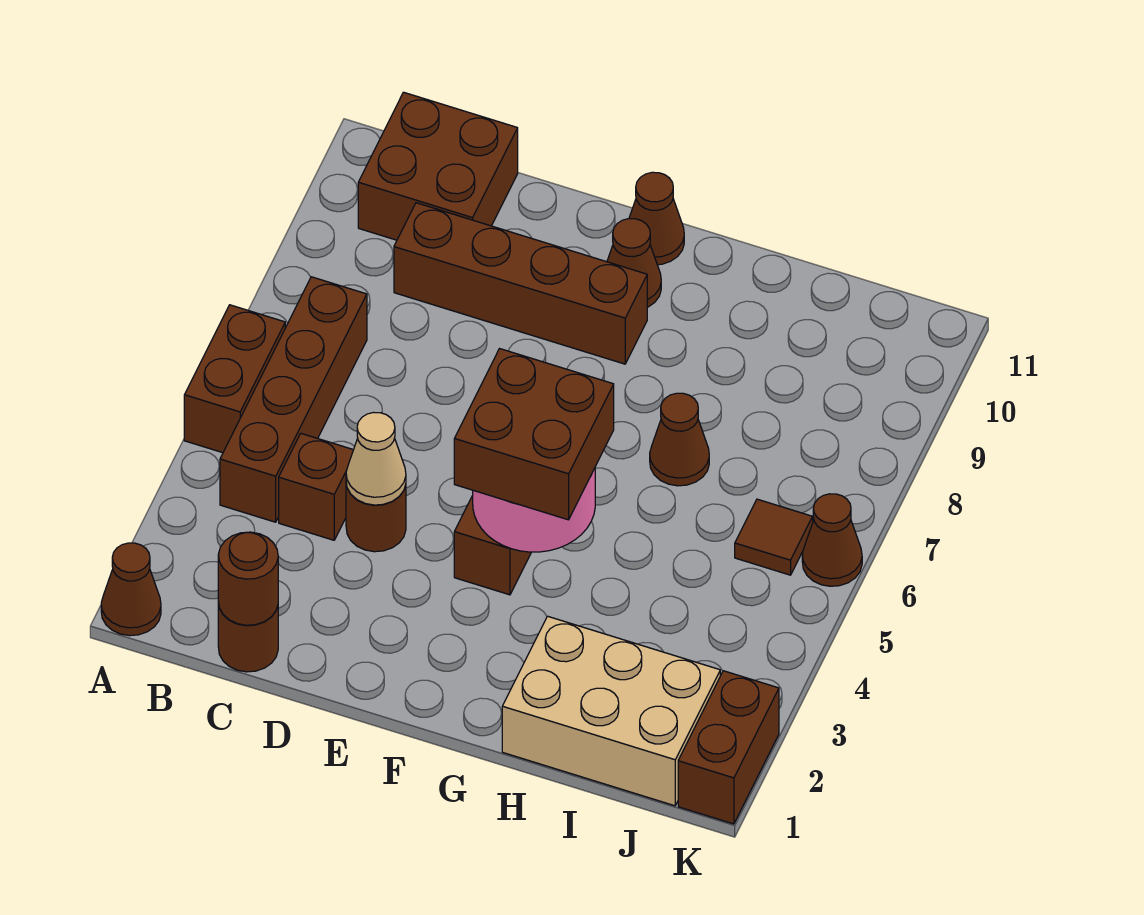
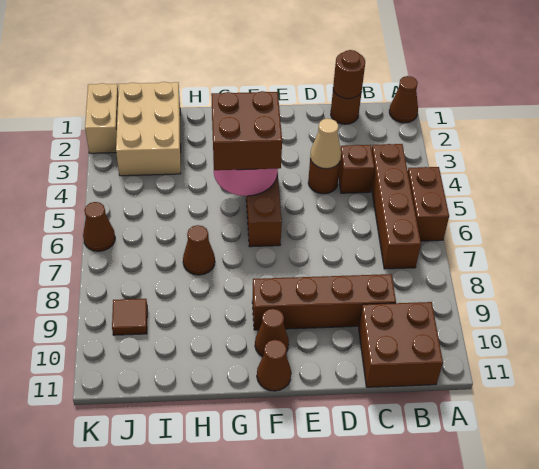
tan brick H1:J2 level 1 -> tan brick I1:J3 level 1
brown tile J6 level 1 -> brown tile J9 level 1
brown brick K1:K2 level 1 -> tan brick K1:K2 level 1

